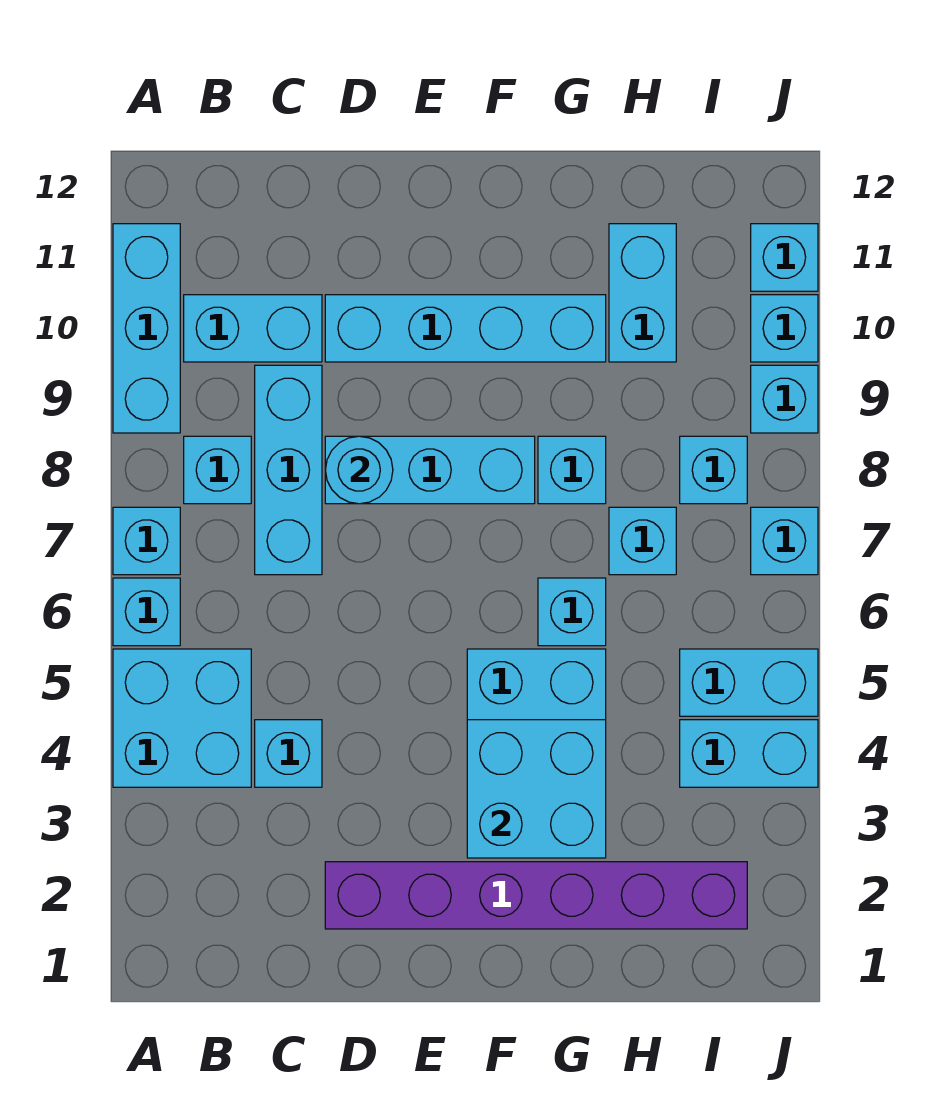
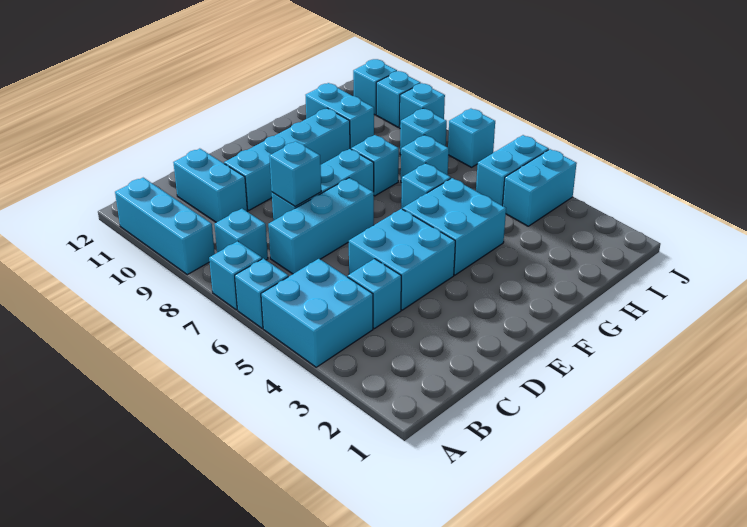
cyan brick B10:C10 level 1 -> cyan brick C10:C11 level 1
cyan brick C7:C9 level 1 -> cyan brick C7:E7 level 1
purple brick D2:I2 level 1 -> none
cyan round brick D8 level 2 -> cyan brick D8 level 2
cyan brick F3:G4 level 2 -> cyan brick D4:E5 level 1

